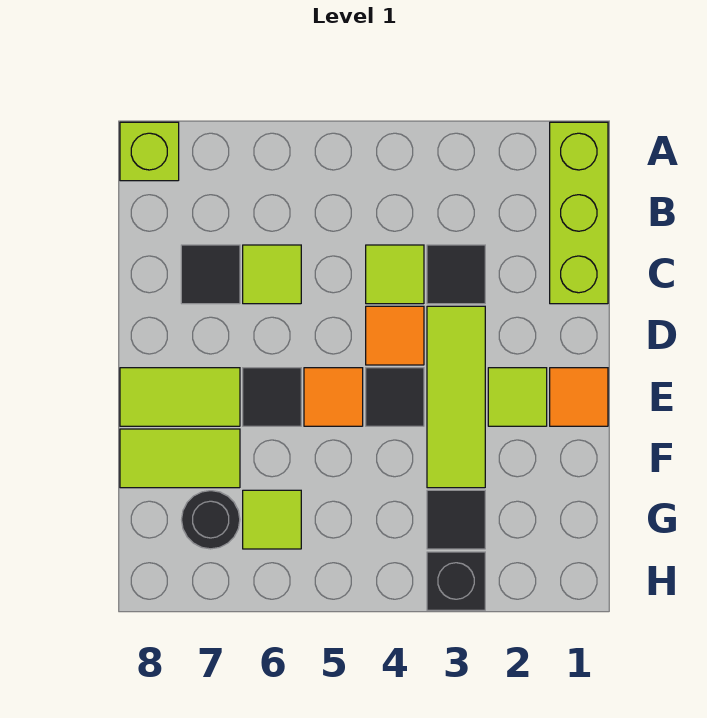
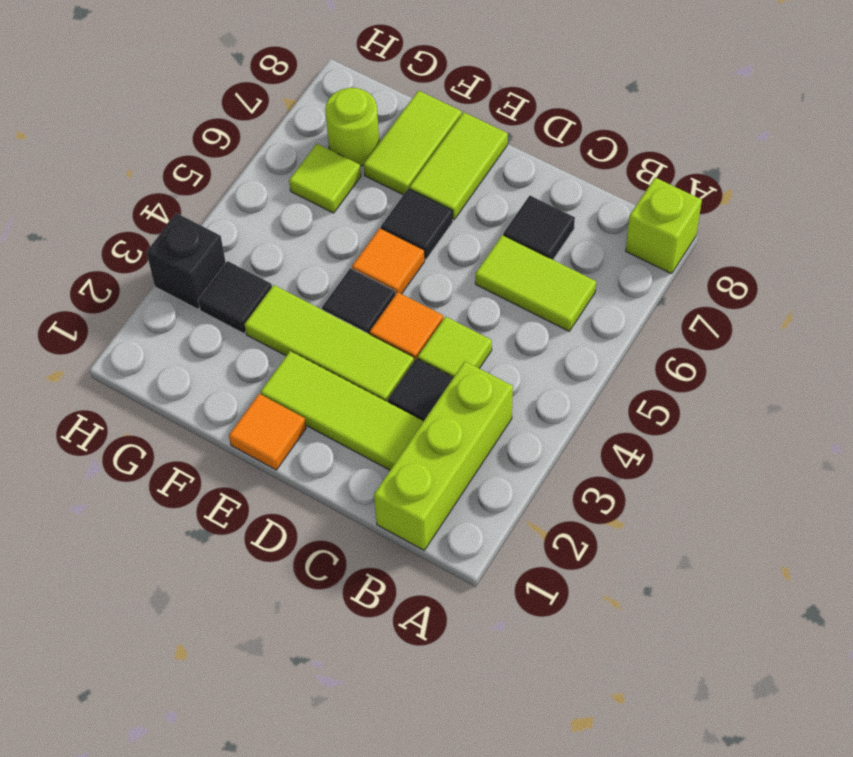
lime brick A1:C1 level 1 -> lime brick B1:B3 level 1
lime tile C6 level 1 -> lime tile B6:C6 level 1
lime tile E2 level 1 -> lime tile C2:E2 level 1
black round brick G7 level 1 -> lime round brick G7 level 1

